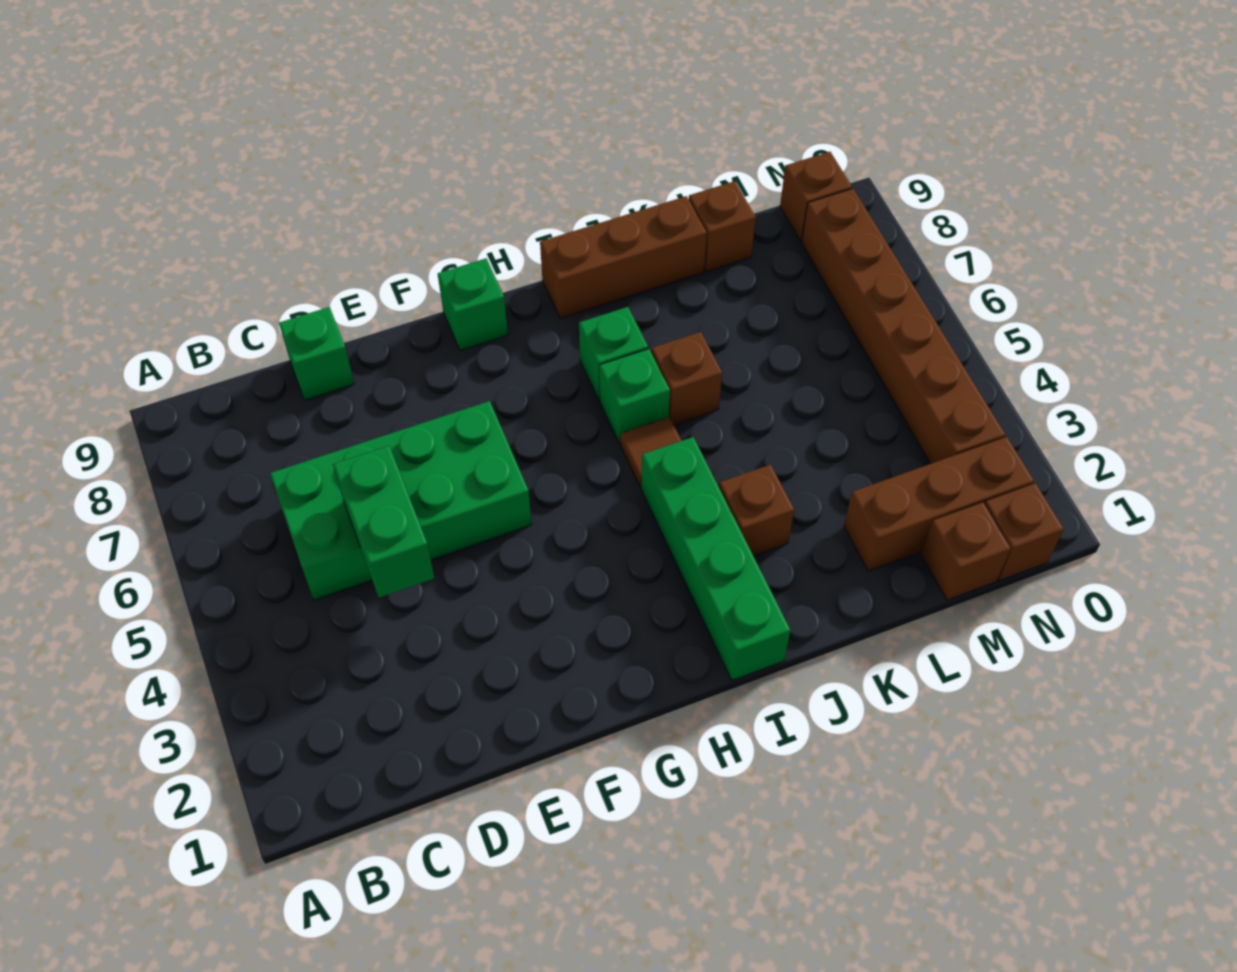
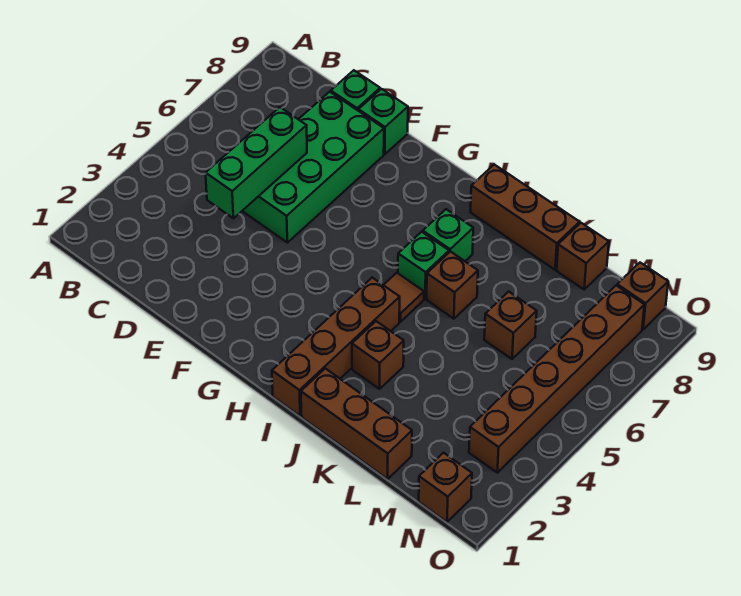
green brick C5:F6 level 1 -> green brick D5:E8 level 1
green brick D4:D5 level 2 -> green brick D4:D6 level 2
green brick G9 level 1 -> green brick E9 level 1
green brick I1:I4 level 1 -> brown brick I1:I4 level 1
brown brick L2:N2 level 1 -> brown brick J1:L1 level 1
brown brick M1 level 1 -> brown brick L6 level 1

